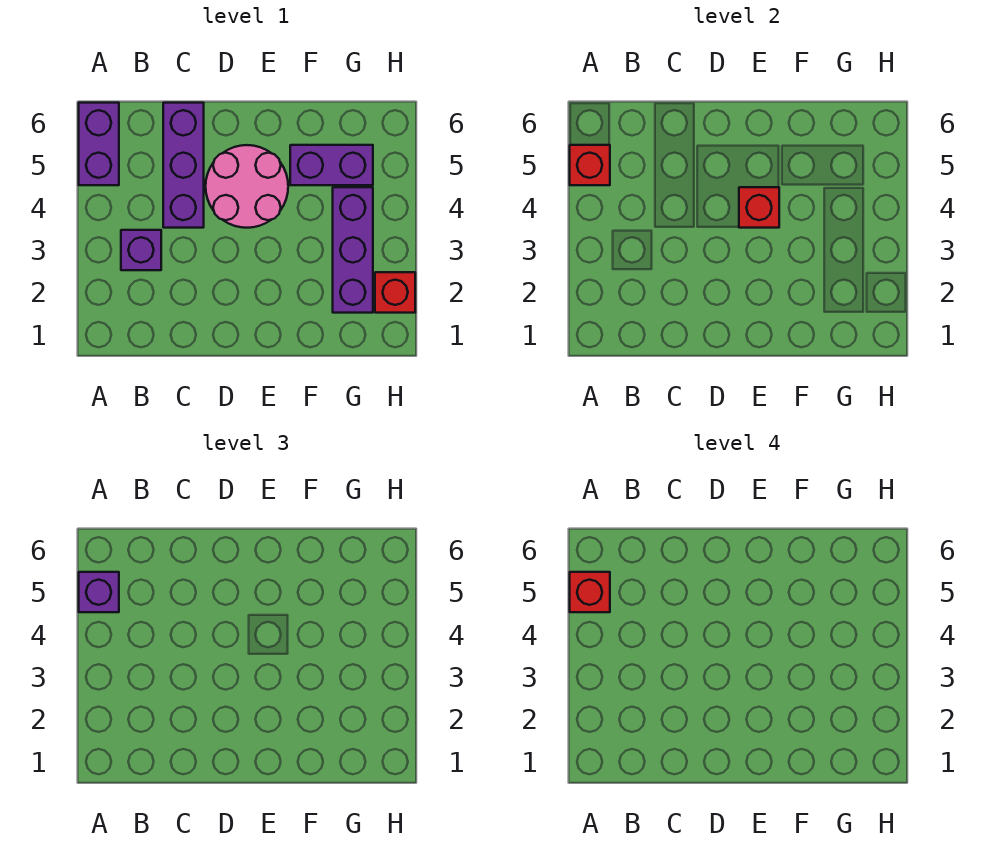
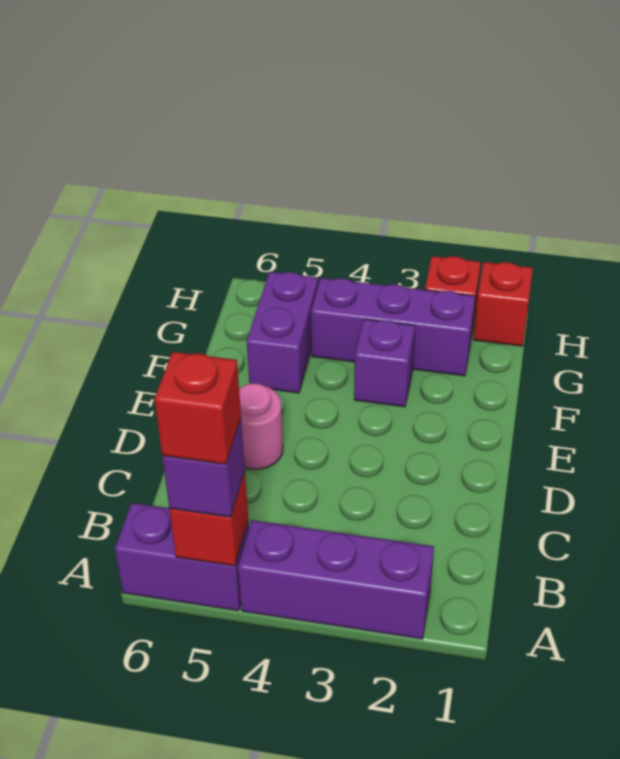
purple brick B3 level 1 -> purple brick F3 level 1
purple brick C4:C6 level 1 -> purple brick A2:A4 level 1
pink round brick D4:E5 level 1 -> pink round brick D5 level 1
red brick E4 level 2 -> red brick H1 level 1

